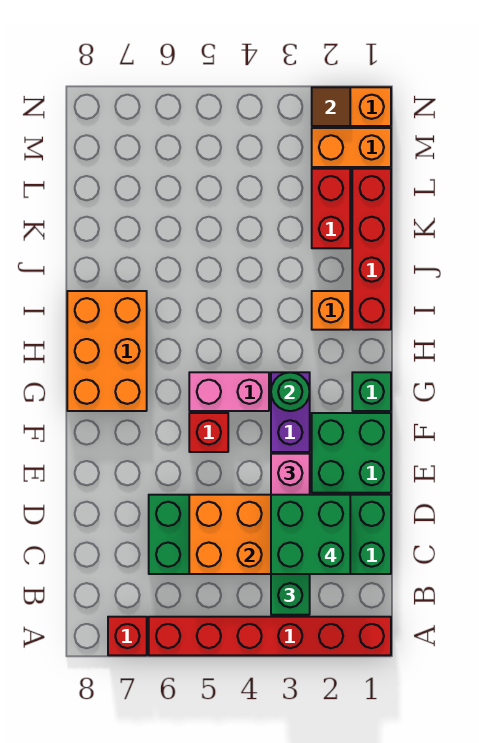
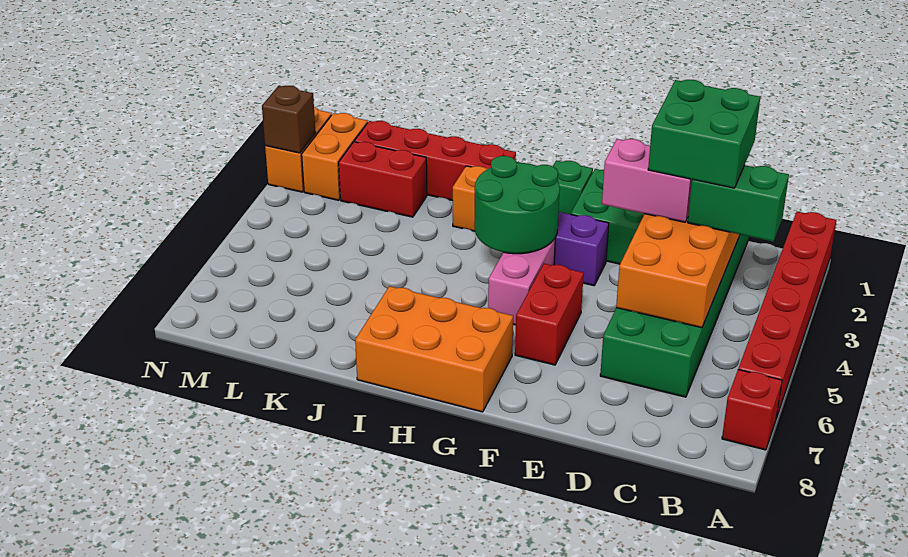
red brick F5 level 1 -> red brick F5:F6 level 1
green round brick G3 level 2 -> green round brick G3:H4 level 2
brown tile N2 level 2 -> brown brick N2 level 2

